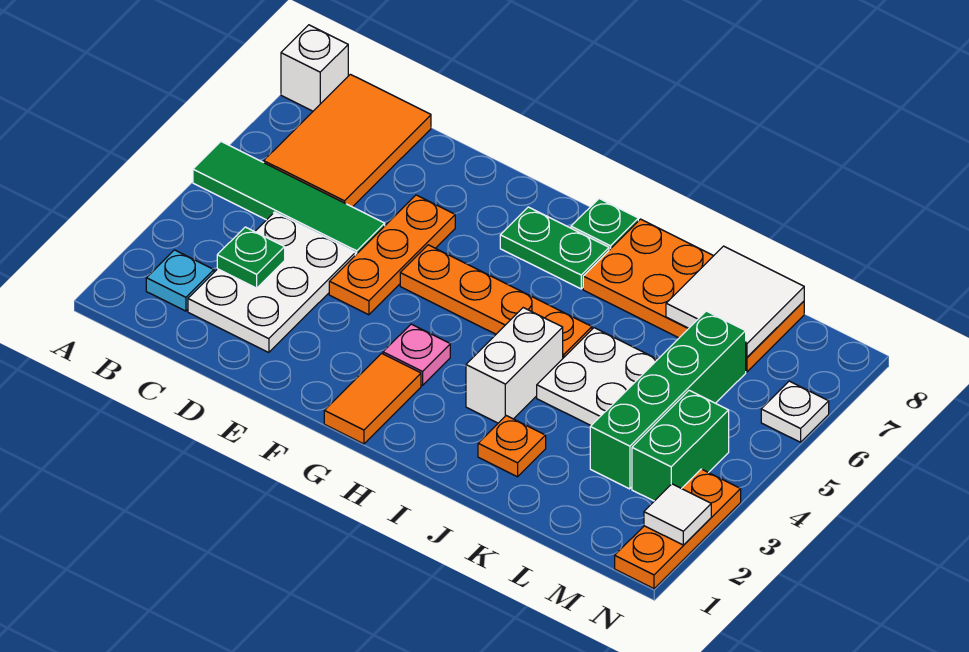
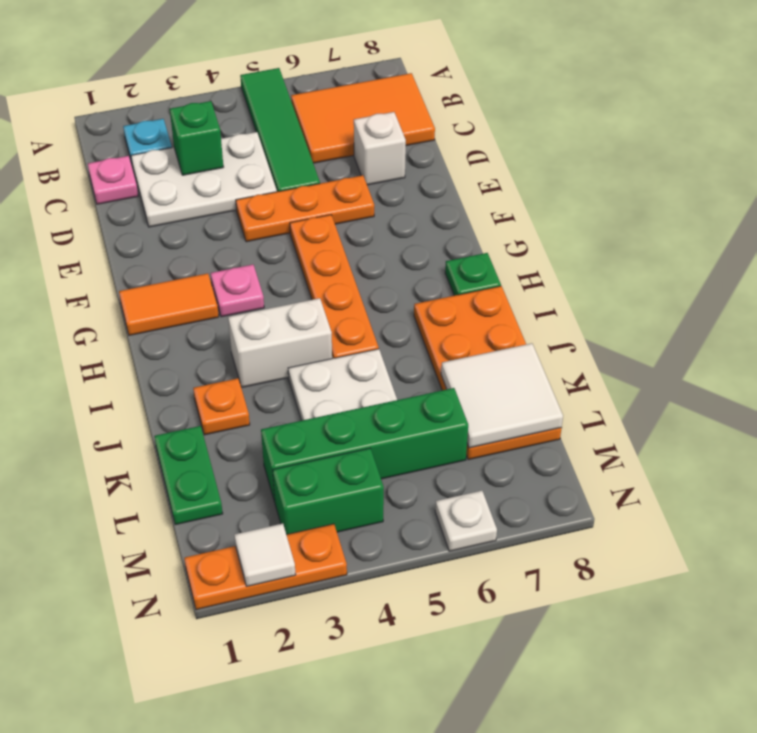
white brick A8 level 1 -> white brick D7 level 1
none -> pink plate C1 level 1
green plate C3 level 2 -> green brick C3 level 2
green plate G7:H7 level 1 -> green plate K1:L1 level 1

